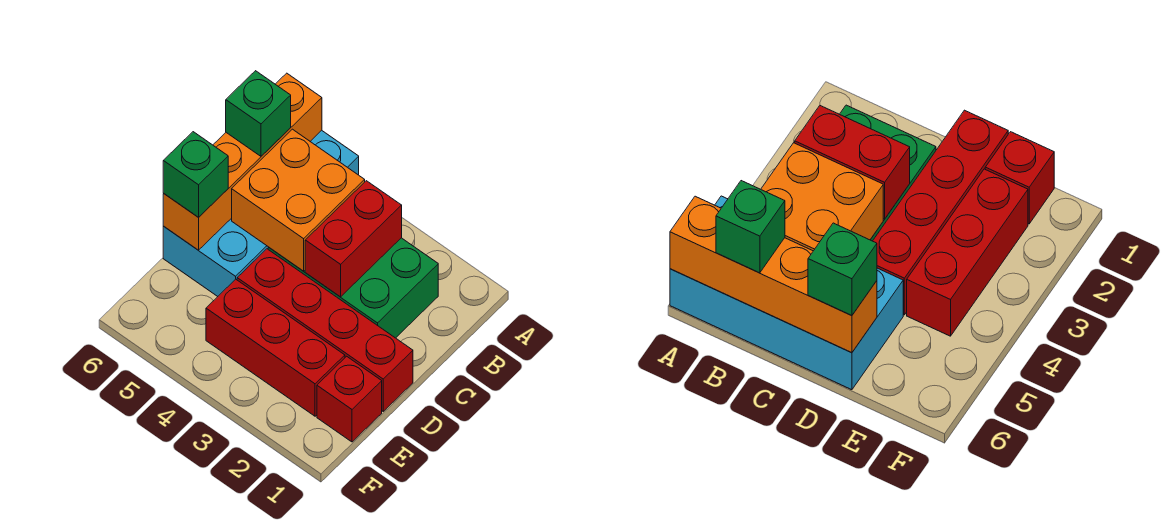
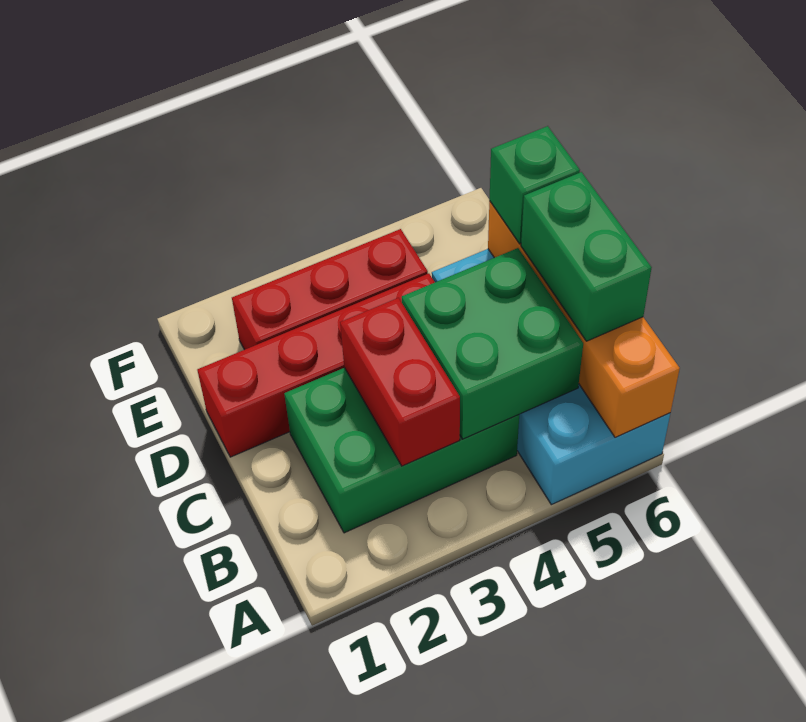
orange brick B4:C5 level 2 -> green brick B4:C5 level 2
green brick B6 level 3 -> green brick B6:C6 level 3
red brick E1 level 1 -> none

